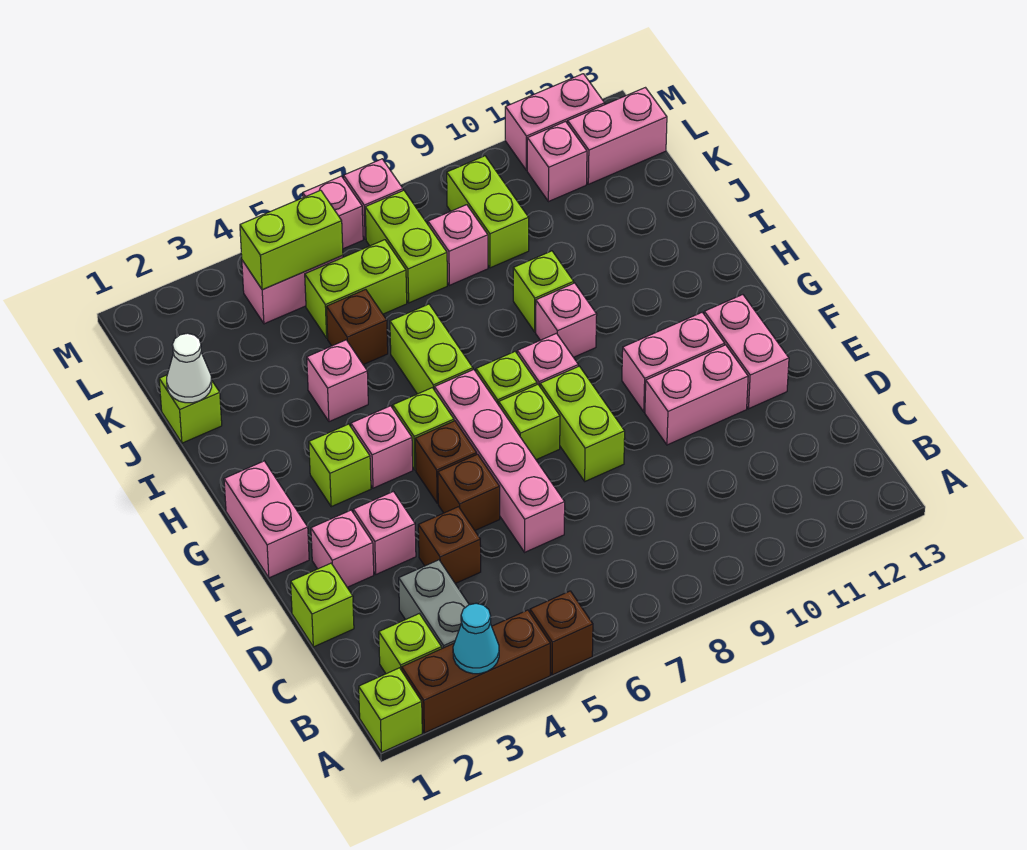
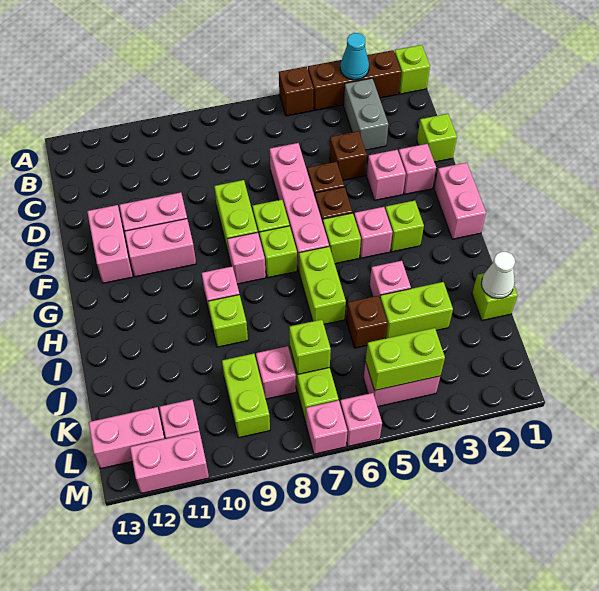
lime brick B2 level 1 -> lime brick K7 level 2
lime brick K5:K6 level 1 -> lime brick J3:J4 level 1

